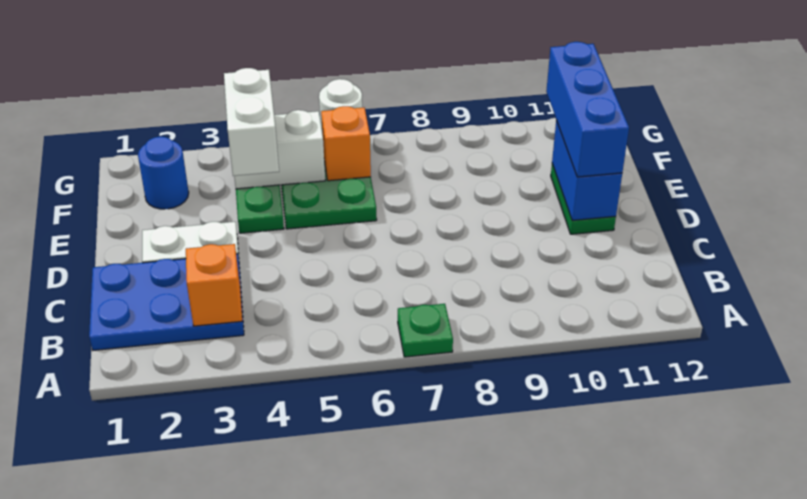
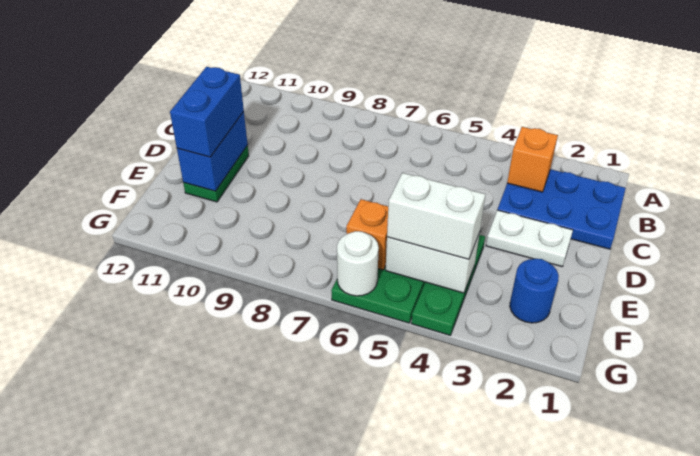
green plate A7 level 1 -> none
blue brick D11:F11 level 3 -> blue brick D11:E11 level 3
white brick E4:F4 level 3 -> white brick F4:F5 level 3

